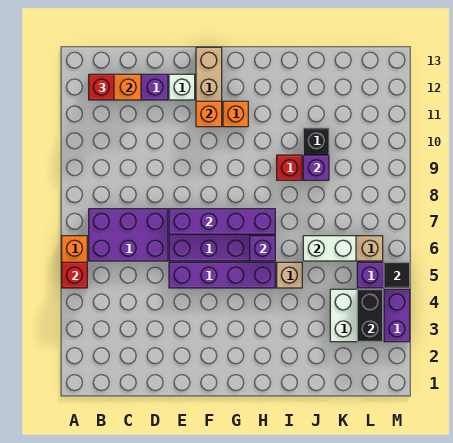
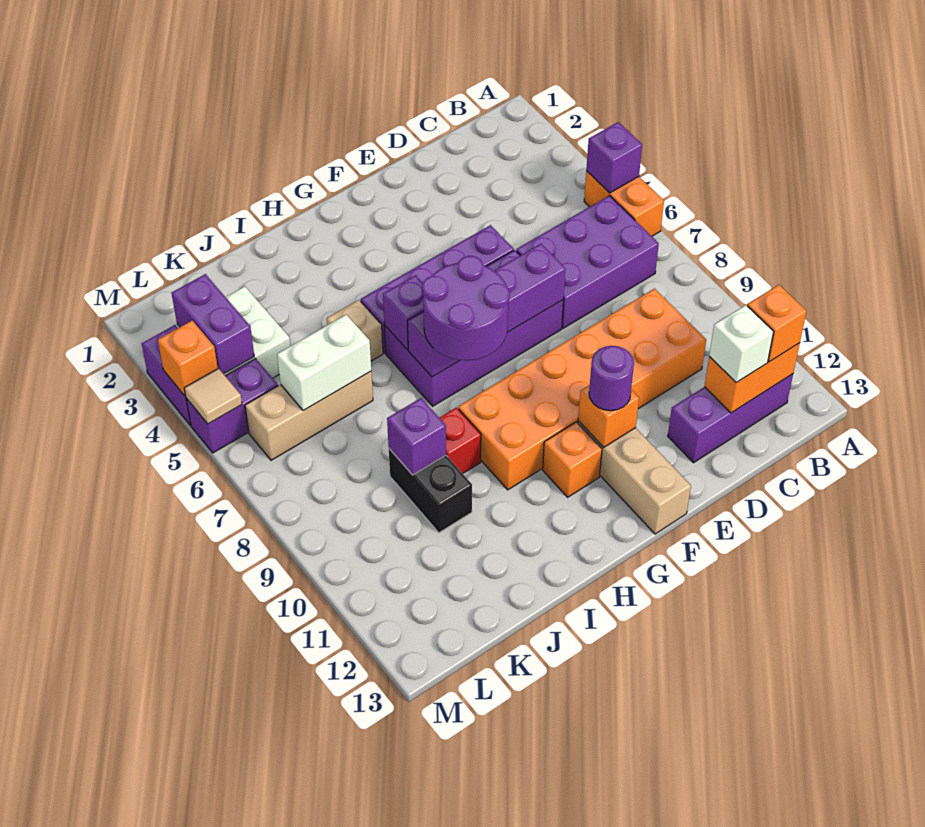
red brick A5 level 2 -> purple brick A5 level 2
red brick B12 level 3 -> orange brick B12 level 3
none -> orange brick C9:H10 level 1
white brick E12 level 1 -> white brick C12 level 3
none -> purple round brick F11 level 3
none -> purple round brick G7:H8 level 3
black brick L3:L4 level 2 -> purple brick L3:L4 level 2
none -> orange brick M4 level 2
black tile M5 level 2 -> tan tile M5 level 2

